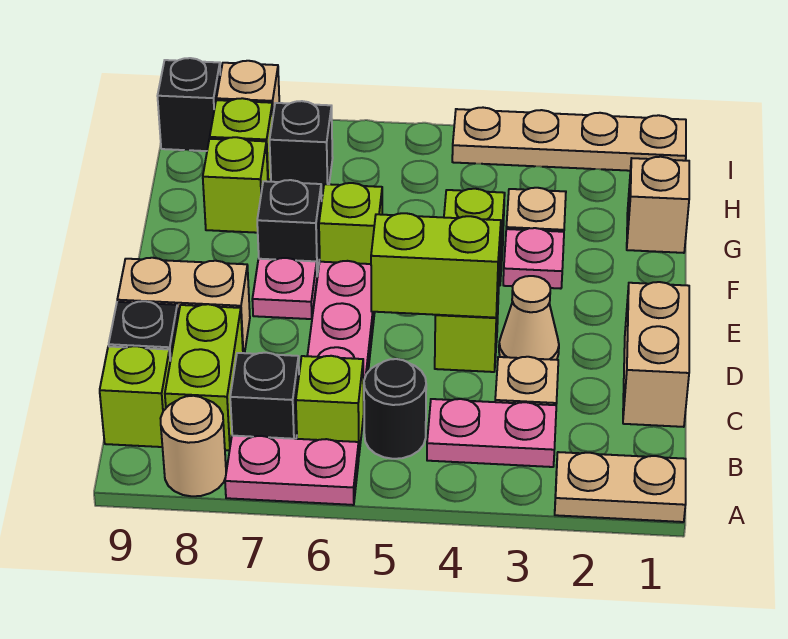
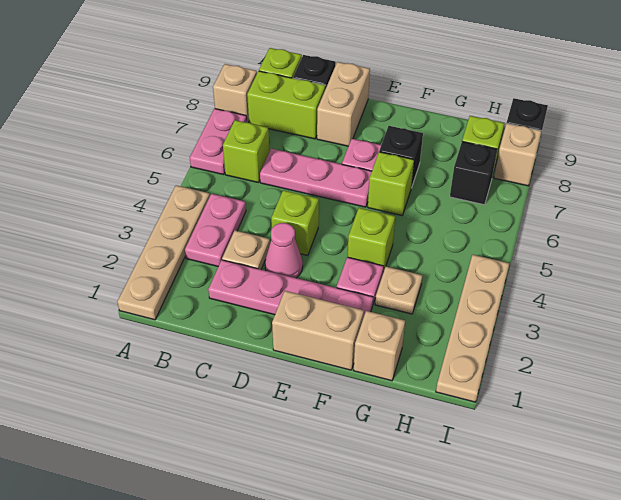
tan plate A1:A2 level 1 -> tan plate A1:A4 level 1
tan round brick A8 level 1 -> tan brick A8 level 1
black round brick B5 level 1 -> none
black brick B7 level 1 -> none
tan brick C1:D1 level 1 -> tan brick E1:F1 level 1
none -> pink plate C2:F2 level 1
tan cone D3 level 1 -> pink cone D3 level 1
lime brick D4:D5 level 2 -> none
lime brick G8 level 1 -> none

